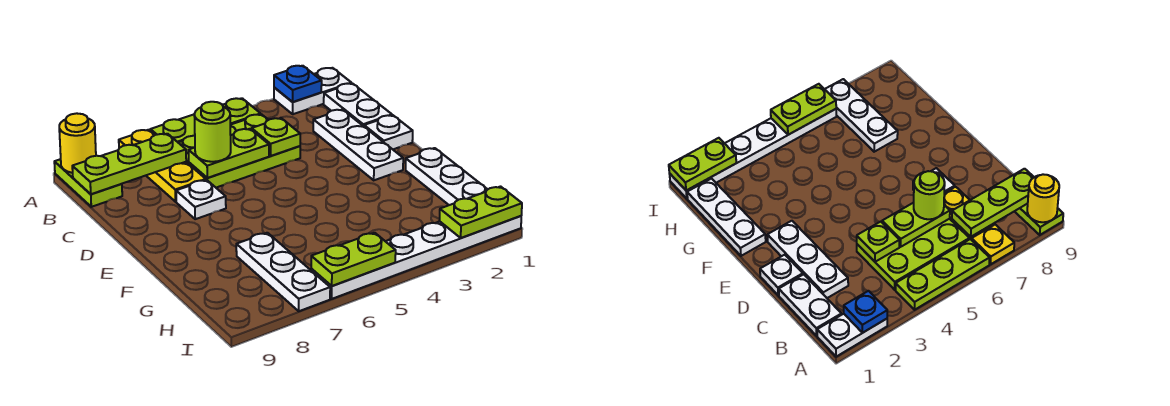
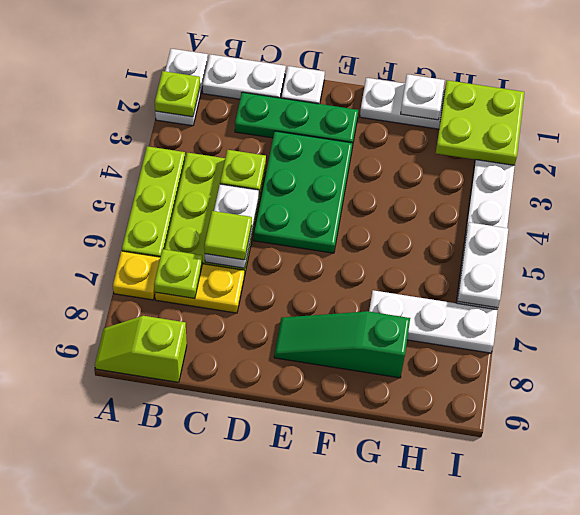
blue plate A2 level 2 -> lime plate A2 level 2
lime plate A9:B9 level 1 -> lime slope A9:B9 level 1 top B
yellow round brick A9 level 2 -> none
lime plate B7:B9 level 2 -> lime plate B7 level 2
white plate C2:E2 level 1 -> green plate C2:E2 level 1
lime plate C5:C6 level 2 -> white plate C5:C6 level 2
lime round brick C6 level 3 -> lime tile C6 level 3
none -> green plate D3:E5 level 1
white plate D7 level 1 -> white plate G1 level 2
none -> green slope E8:G8 level 1 top G
lime plate I1:I2 level 2 -> lime plate H1:I2 level 2
lime plate I5:I6 level 2 -> white plate I5:I6 level 2

